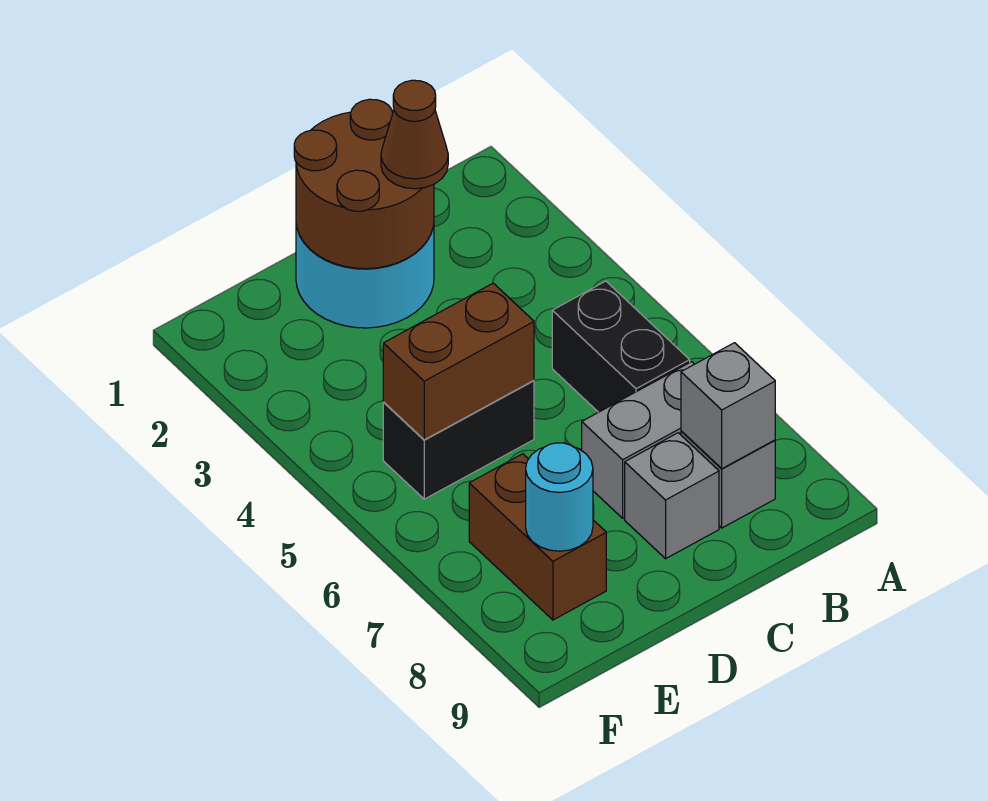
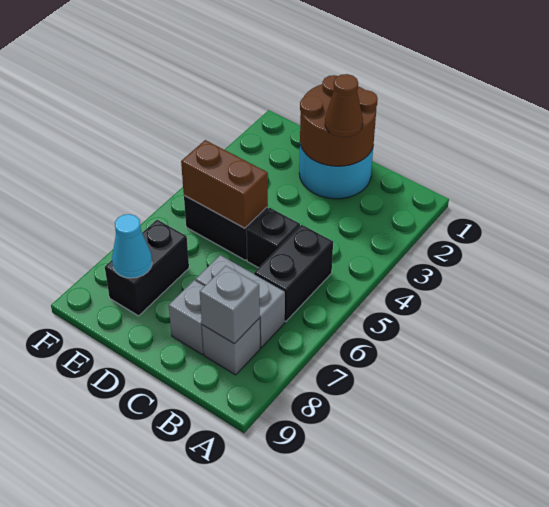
none -> black brick C5 level 1
brown brick E7:E8 level 1 -> black brick E7:E8 level 1
cyan round brick E8 level 2 -> cyan cone E8 level 2

